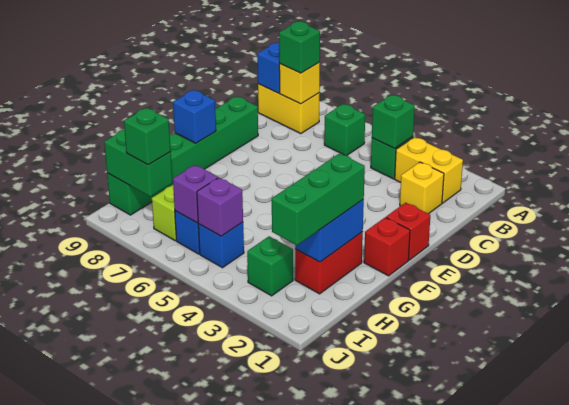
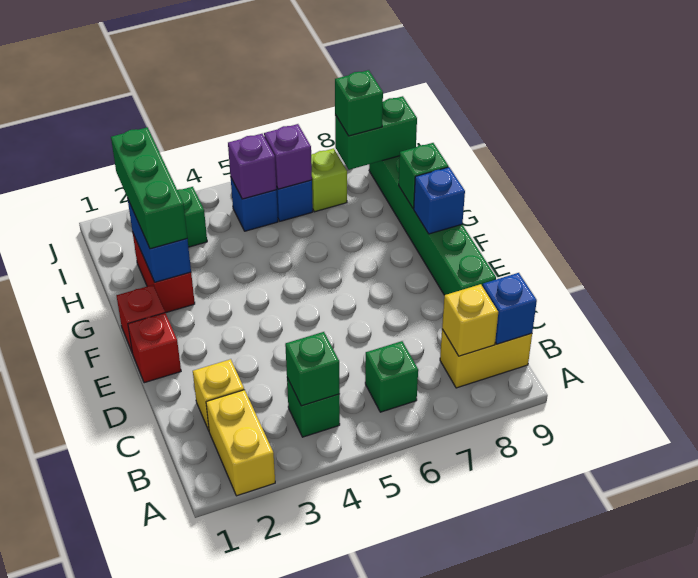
yellow brick B2:B3 level 1 -> yellow brick A2:B2 level 1
green brick B8 level 3 -> green brick G9 level 2

